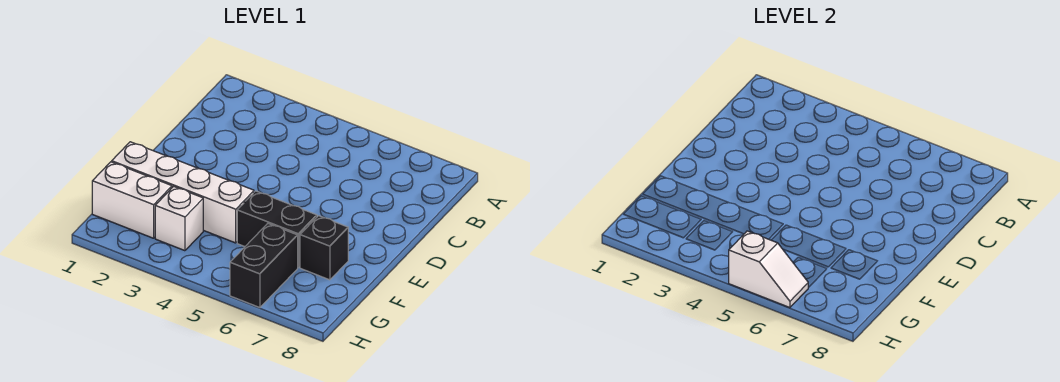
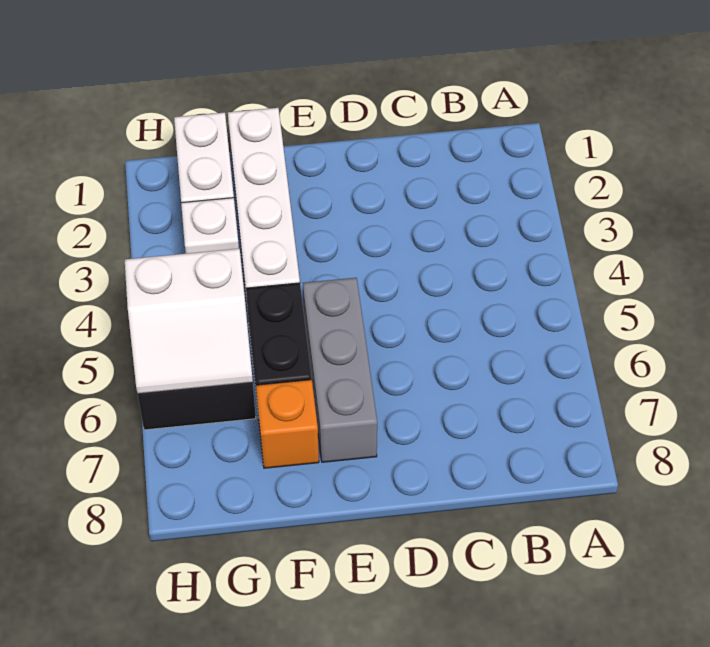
none -> grey brick E5:E7 level 1
black brick F7 level 1 -> orange brick F7 level 1
white slope H5:H6 level 2 top 5 -> white slope G5:H6 level 2 top 5

